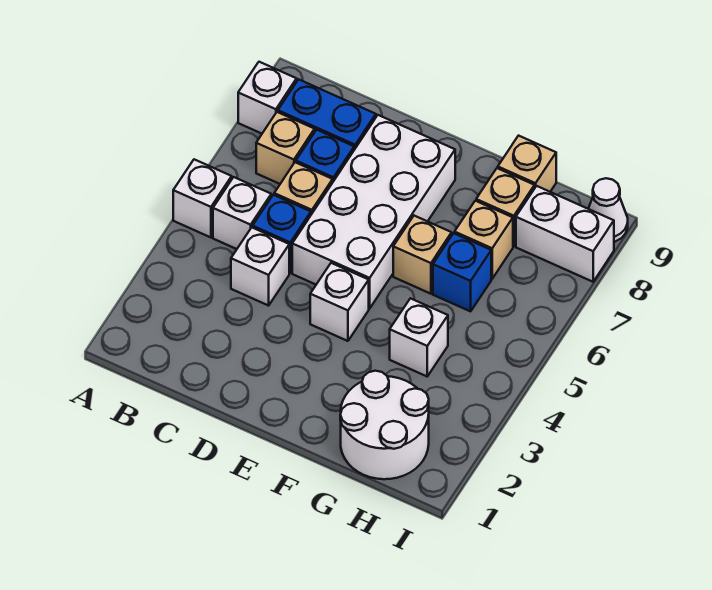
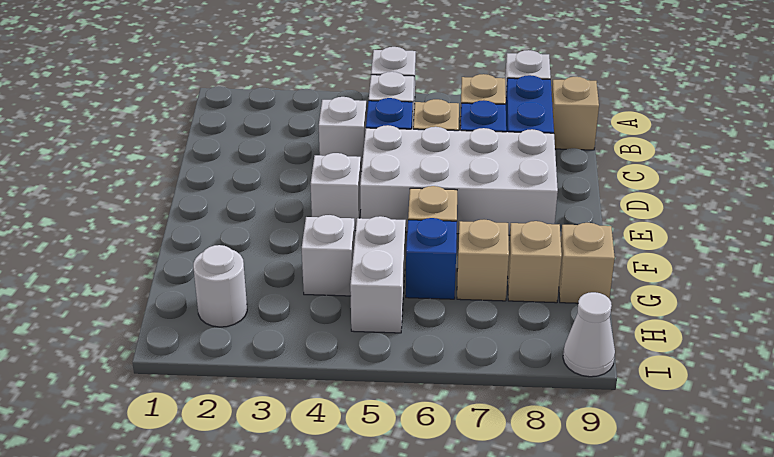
none -> tan brick B9 level 1
white round brick G1:H2 level 1 -> white round brick H2 level 1
white brick H8:I8 level 1 -> white brick G5:H5 level 1

